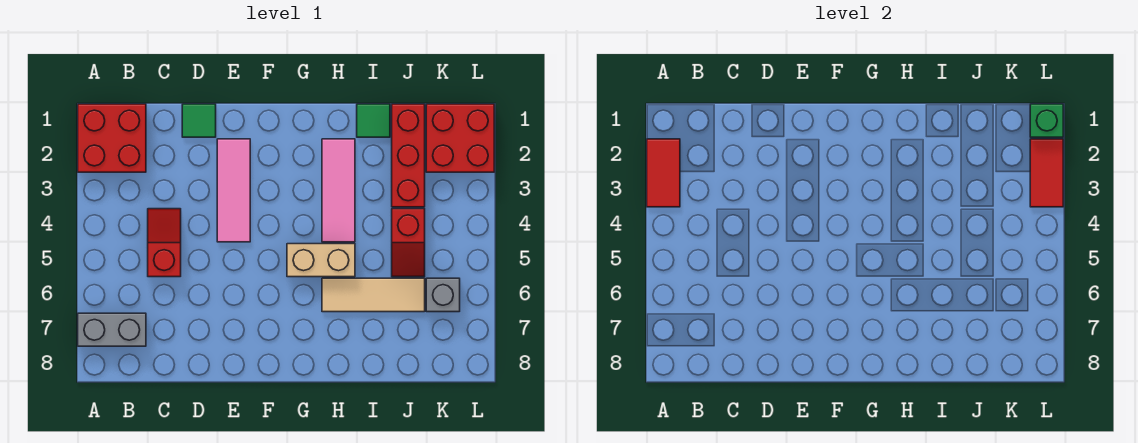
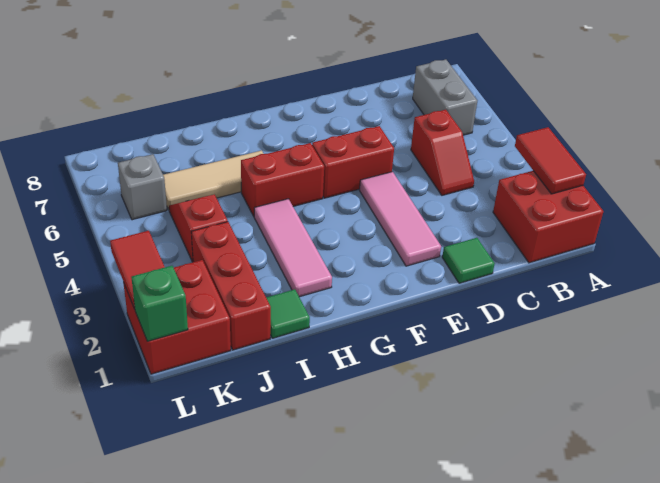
grey brick A7:B7 level 1 -> grey brick B6:B7 level 1
none -> red brick E5:F5 level 1
tan brick G5:H5 level 1 -> red brick G5:H5 level 1

